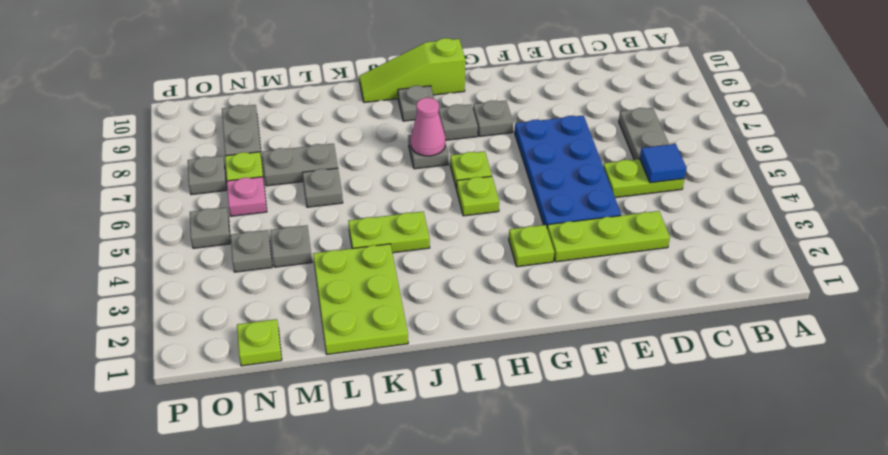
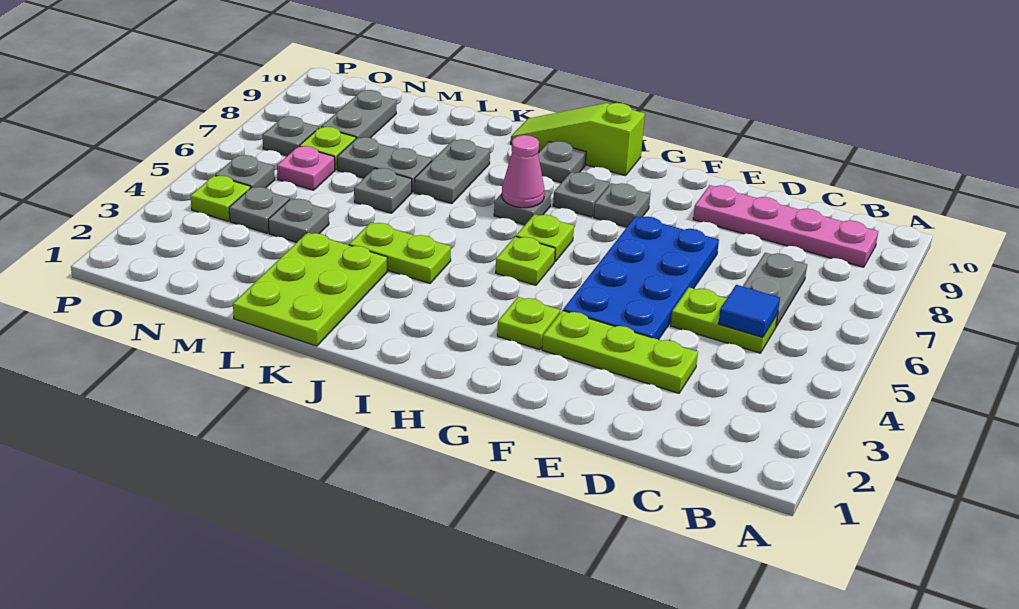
none -> pink plate B9:E9 level 1
none -> grey plate K7:K8 level 1
lime plate N1 level 1 -> lime plate O4 level 1

